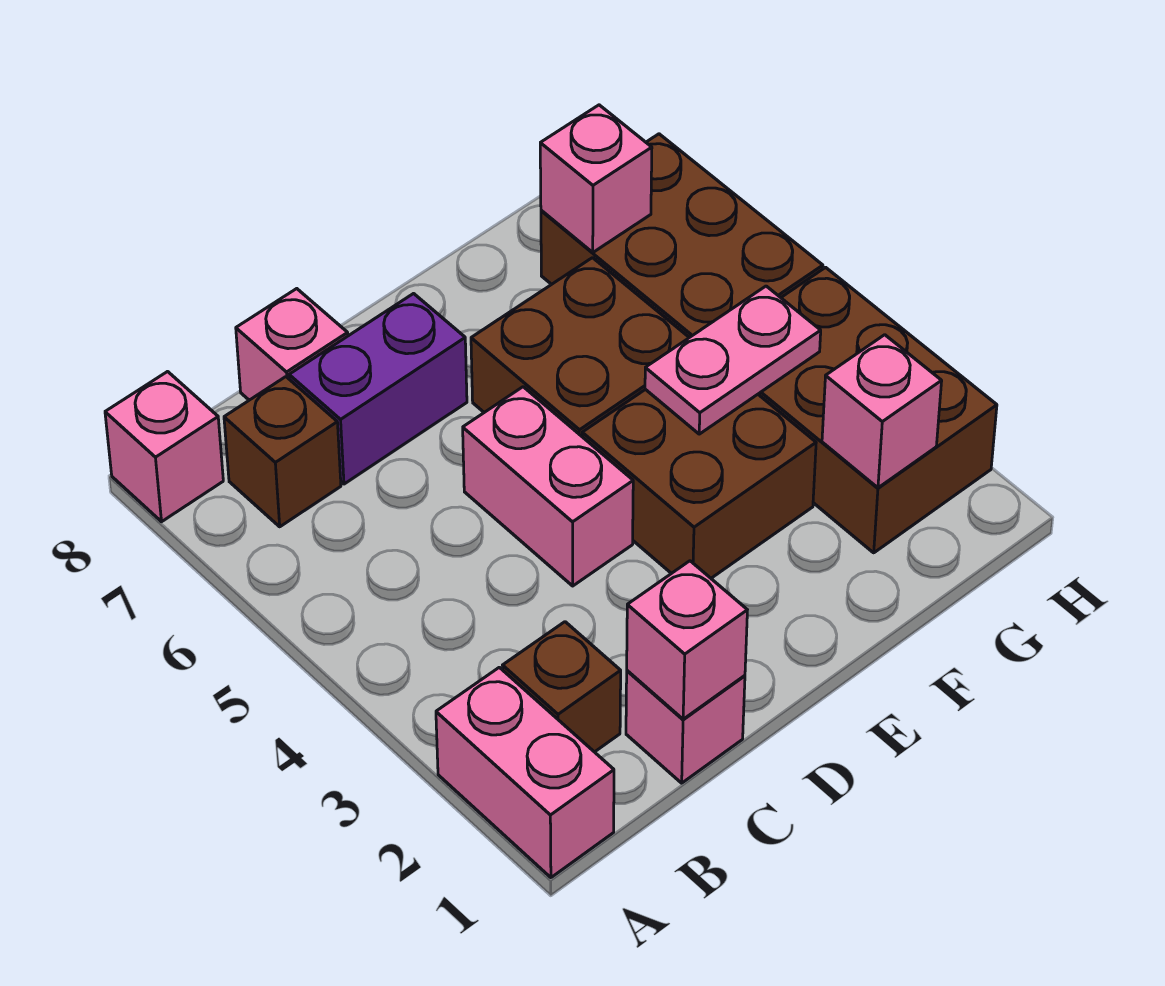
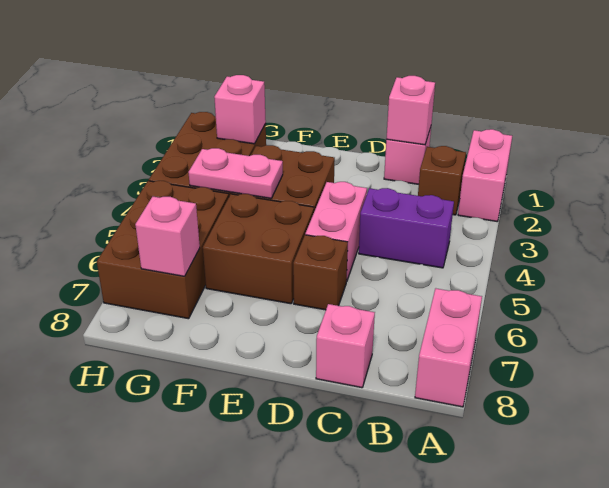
pink brick A8 level 1 -> pink brick A7:A8 level 1
brown brick B7 level 1 -> brown brick D6 level 1
purple brick C7:D7 level 1 -> purple brick B4:C4 level 1

